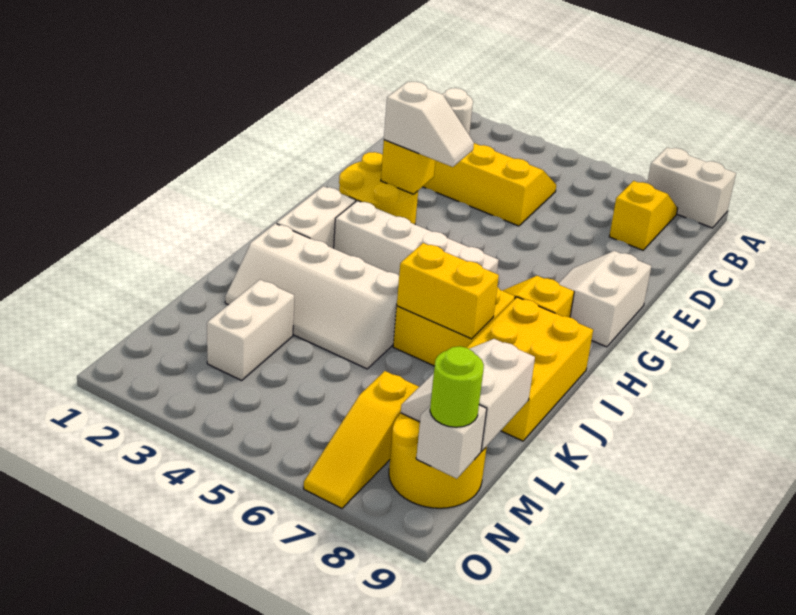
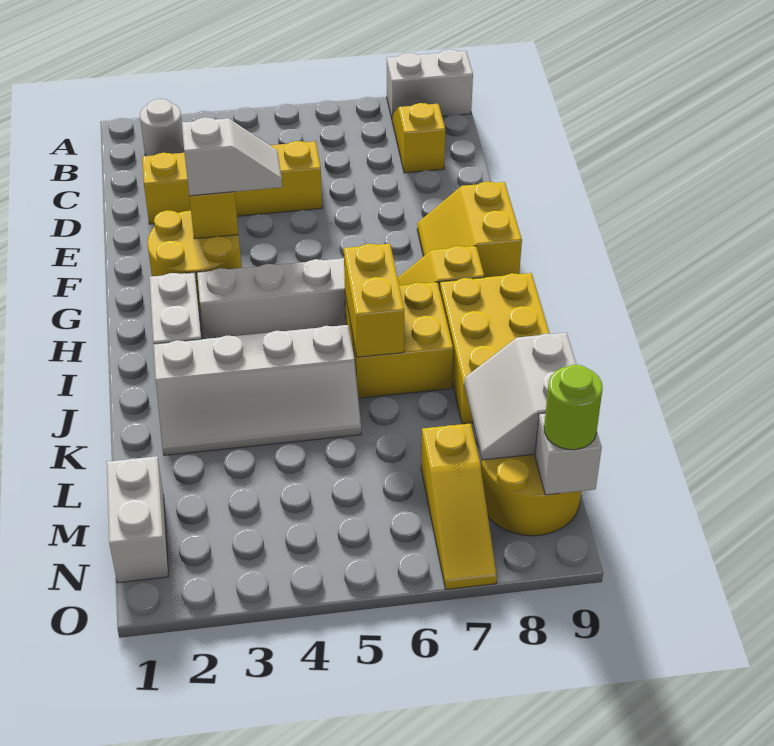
white slope F8:G9 level 1 top 9 -> yellow slope F8:G9 level 1 top 9
yellow brick J6:J7 level 2 -> yellow brick I6:J6 level 2
white brick L3:M3 level 1 -> white brick M1:N1 level 1

